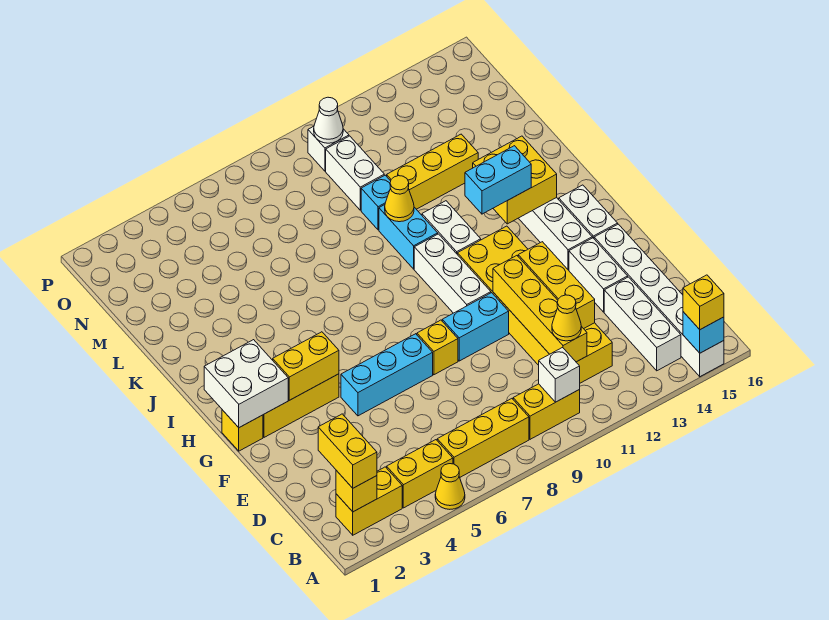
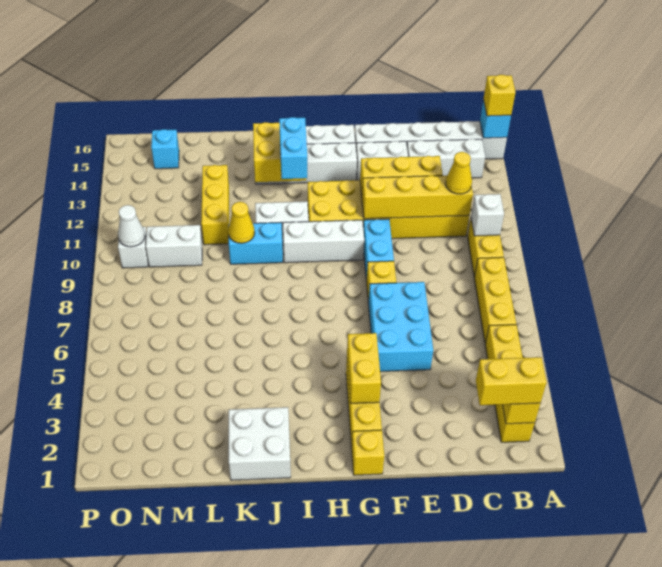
yellow cone A5 level 1 -> none
cyan brick F5:F7 level 1 -> cyan brick E5:F7 level 1
white brick G1:H2 level 2 -> white brick J1:K2 level 1
cyan brick L10 level 1 -> cyan brick N15 level 1

